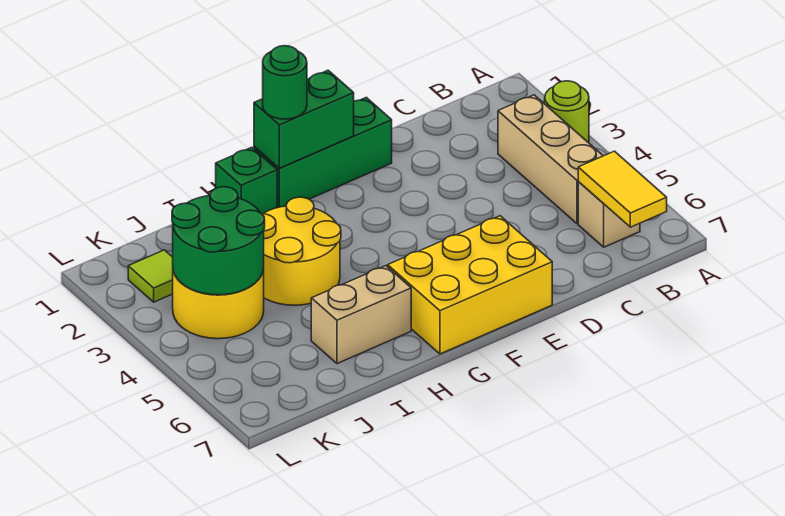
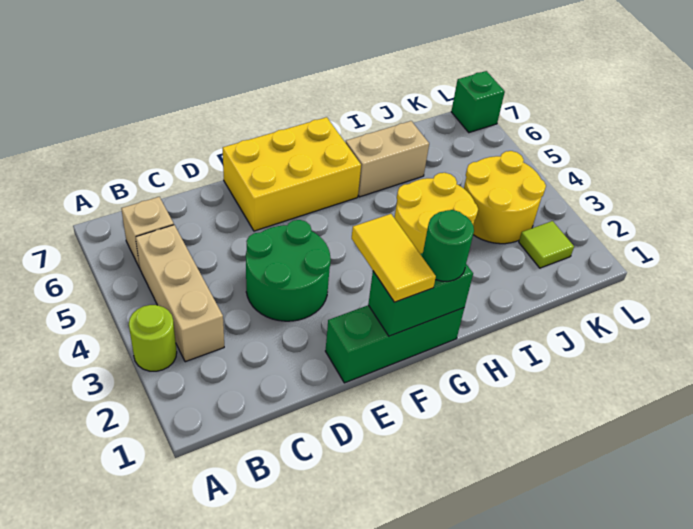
yellow tile B6:B7 level 2 -> yellow tile F1:F2 level 3
green brick H1 level 1 -> green brick L7 level 1
green round brick J3:K4 level 2 -> green round brick D3:E4 level 1

